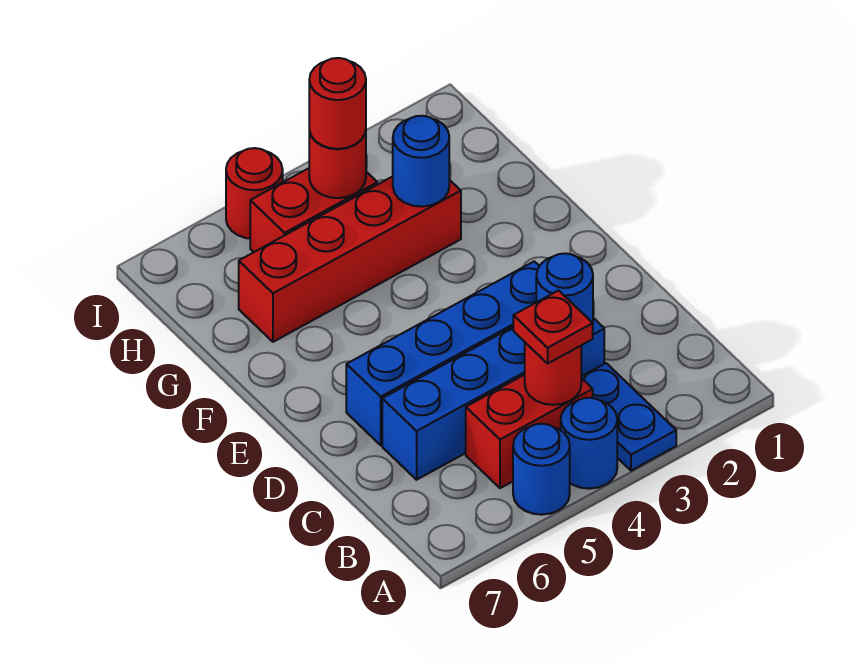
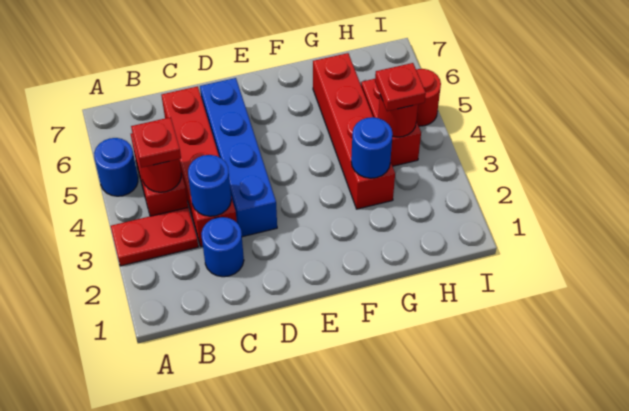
blue plate A3:B3 level 1 -> red plate A3:B3 level 1
blue round brick A4 level 1 -> blue round brick C2 level 1
blue brick C3:C6 level 1 -> red brick C3:C6 level 1
red round brick H4 level 3 -> red plate H4 level 3

